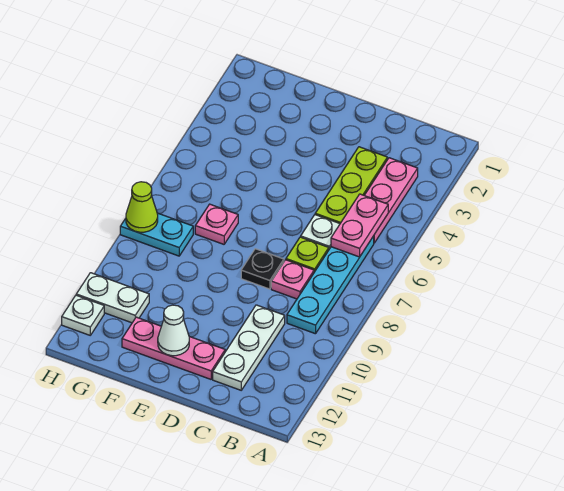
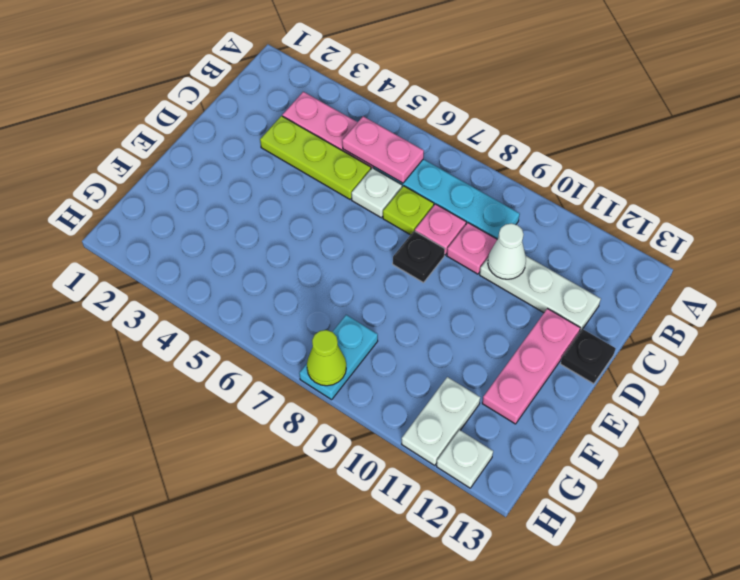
none -> black plate D13 level 1
white cone E12 level 2 -> white cone C10 level 2
pink plate F7 level 1 -> pink plate C9 level 1

